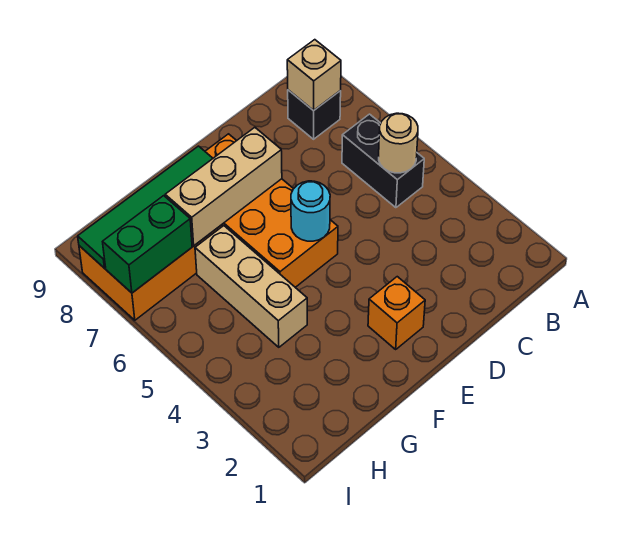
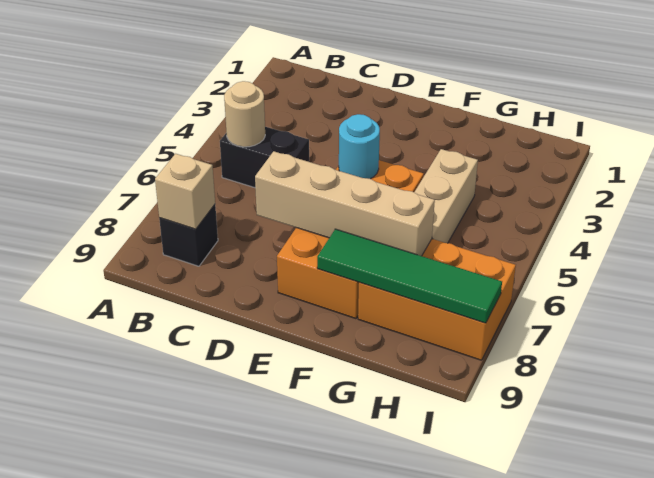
black brick B5:B6 level 1 -> black brick B5:C5 level 1
orange brick E2 level 1 -> none
tan brick E7:G7 level 2 -> tan brick D7:G7 level 2
green brick H7:I7 level 2 -> none

